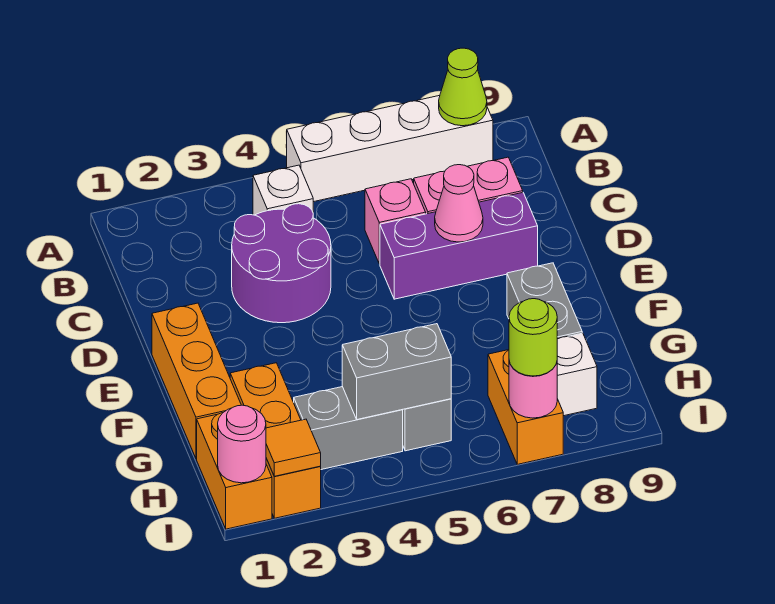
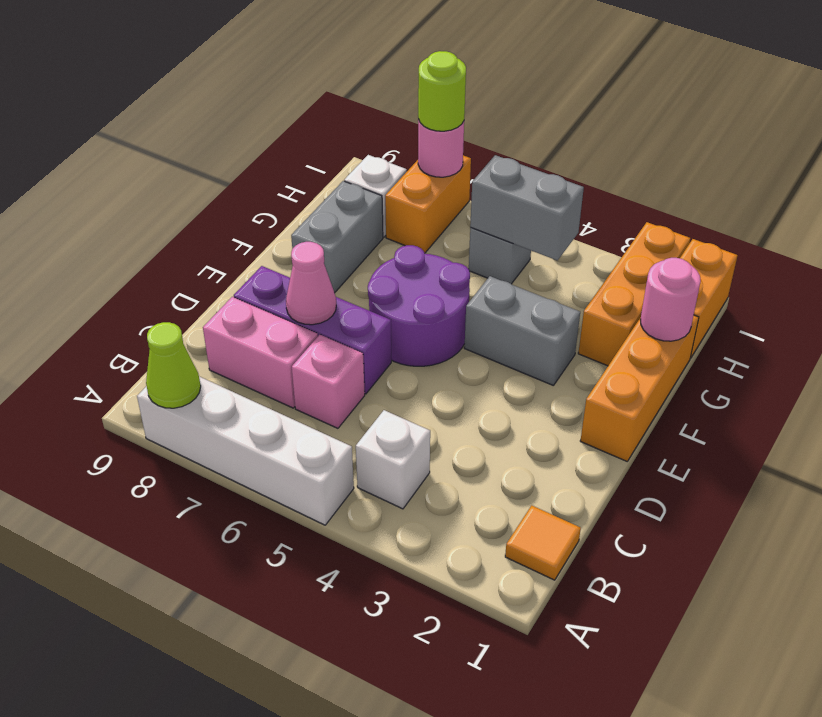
purple round brick C3:D4 level 1 -> purple round brick E5:F6 level 1
grey brick H3:H4 level 1 -> grey brick F3:F4 level 1
pink round brick I1 level 2 -> pink round brick G1 level 2
orange tile I2 level 2 -> orange tile B1 level 1

